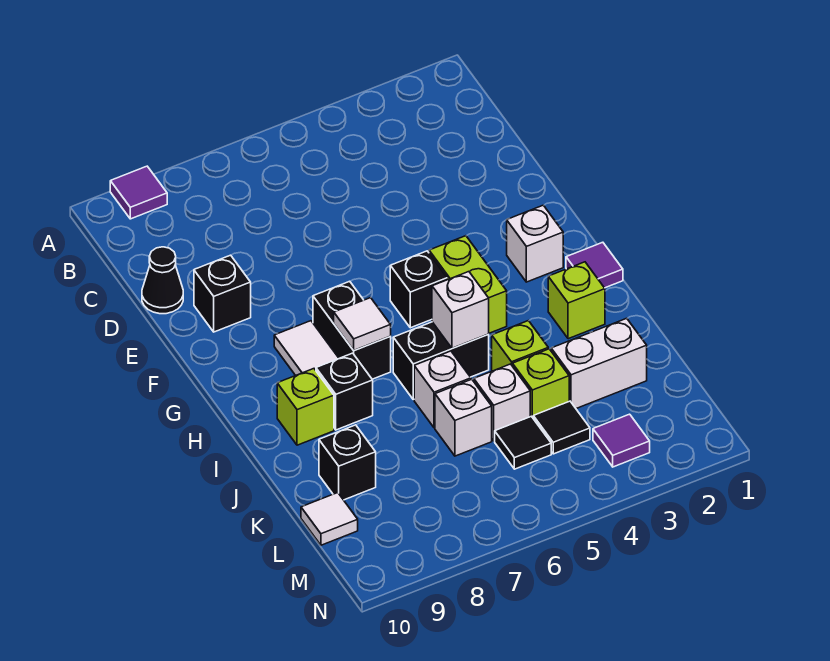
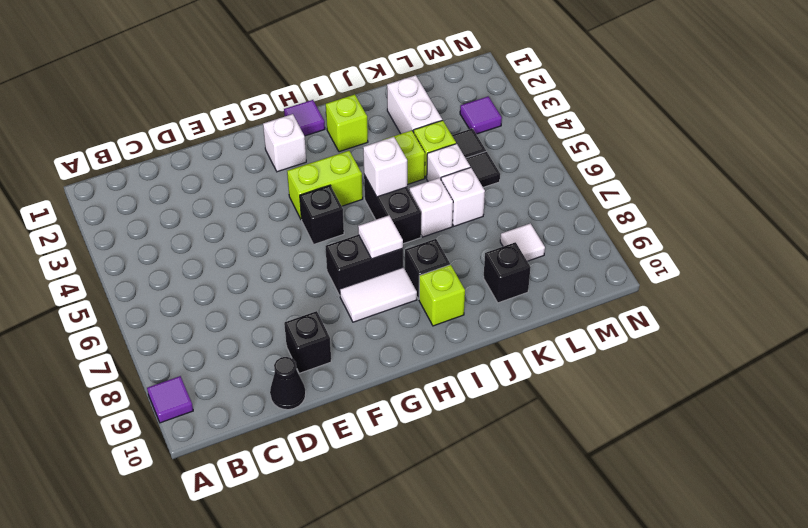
white tile L10 level 1 -> white tile L8 level 1

